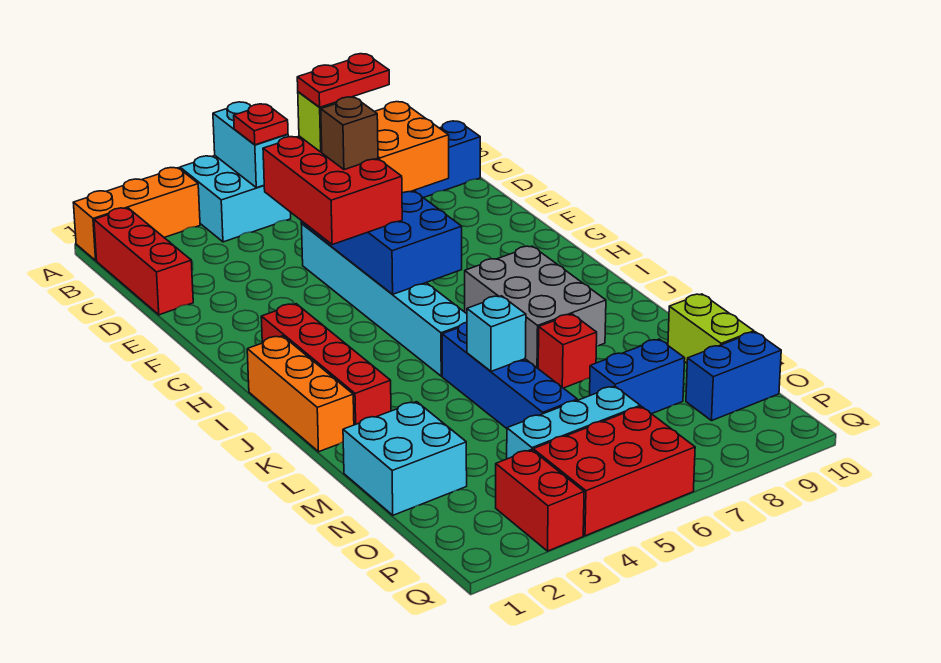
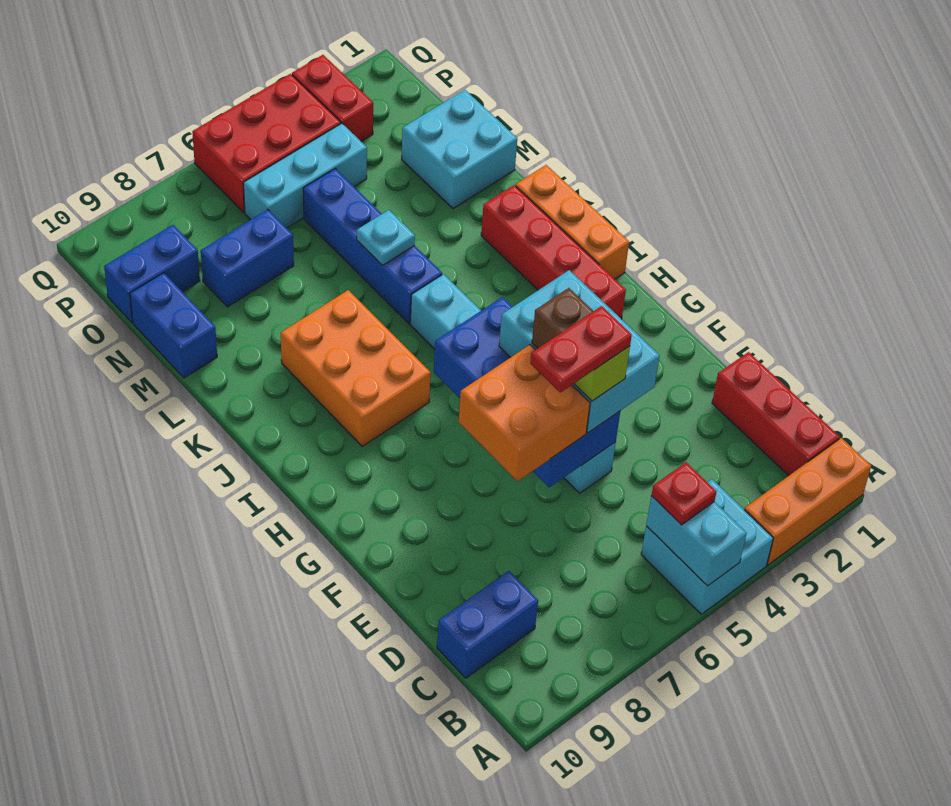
red brick E4:G5 level 3 -> cyan brick E4:G5 level 3
grey brick I7:K8 level 1 -> orange brick I7:K8 level 1
cyan brick L5 level 2 -> cyan plate L5 level 2
red brick L7 level 1 -> none
lime brick M10:N10 level 1 -> blue brick M10:N10 level 1

